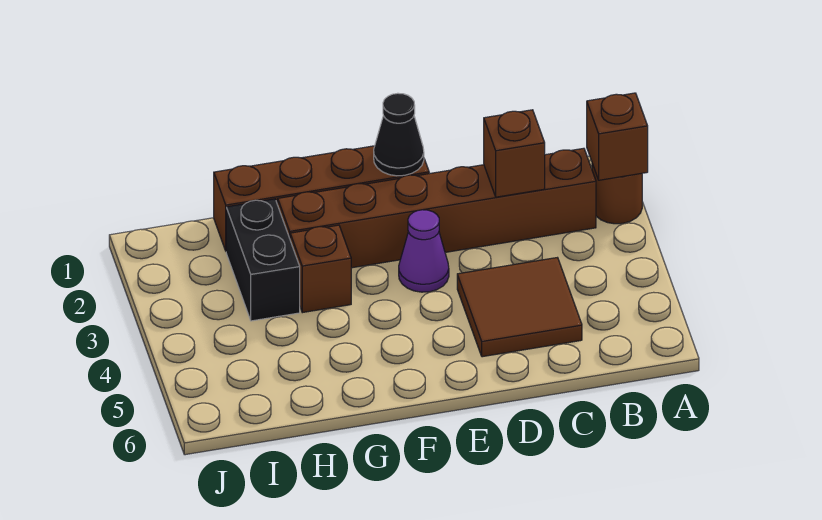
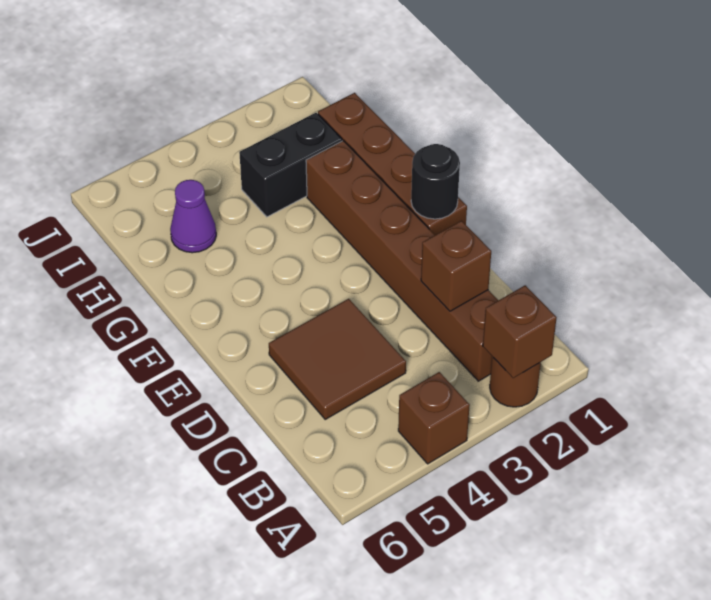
black cone E1 level 2 -> black round brick E1 level 2
purple cone E3 level 1 -> purple cone H5 level 1
brown brick G3 level 1 -> brown brick A4 level 1

